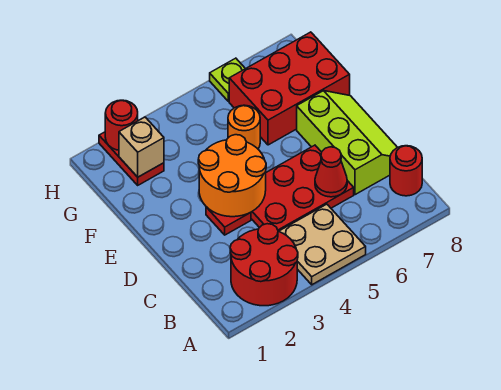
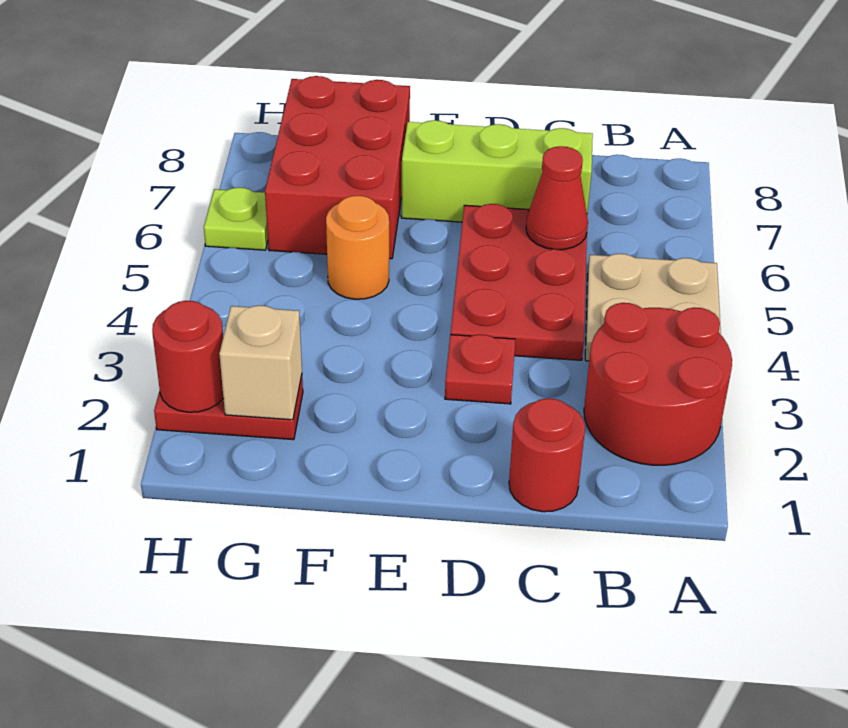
red round brick B8 level 1 -> red round brick C1 level 1
orange round brick D3:E4 level 2 -> none

